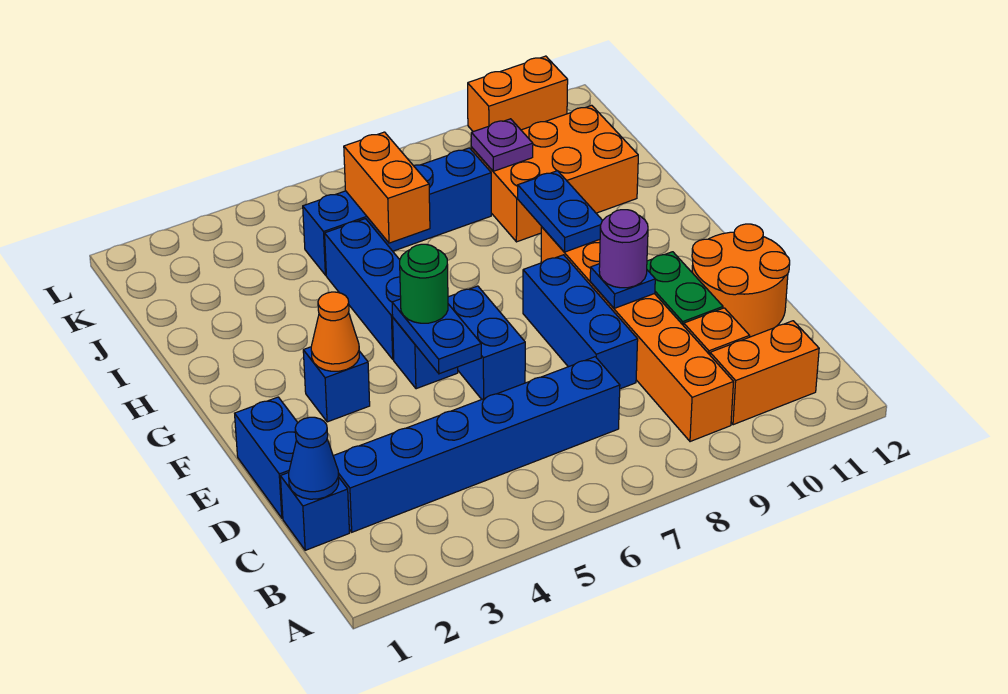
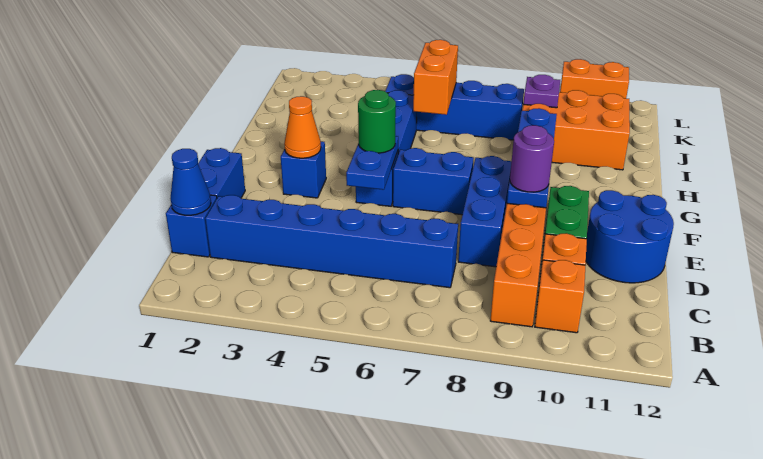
orange brick B10:B11 level 1 -> orange brick B10 level 1
orange round brick D11:E12 level 1 -> blue round brick D11:E12 level 1
blue brick E6:F6 level 1 -> blue brick F6:F7 level 1

